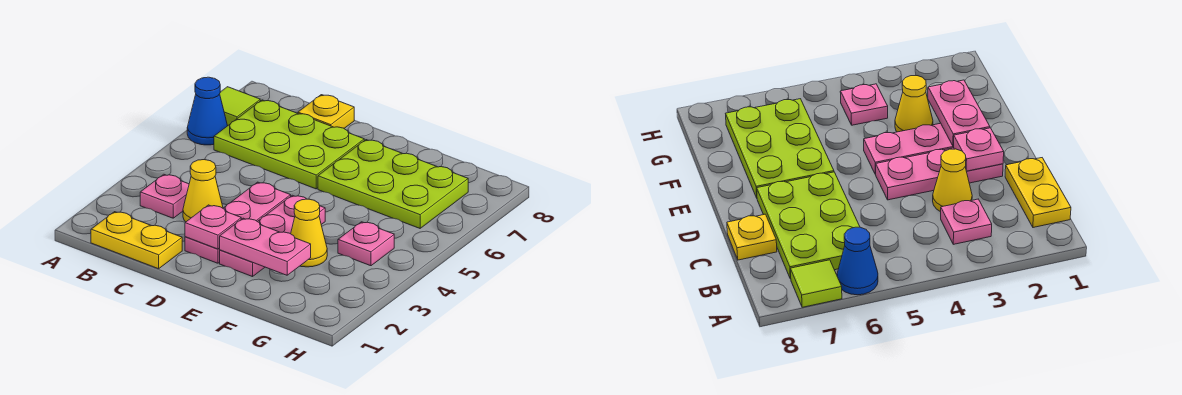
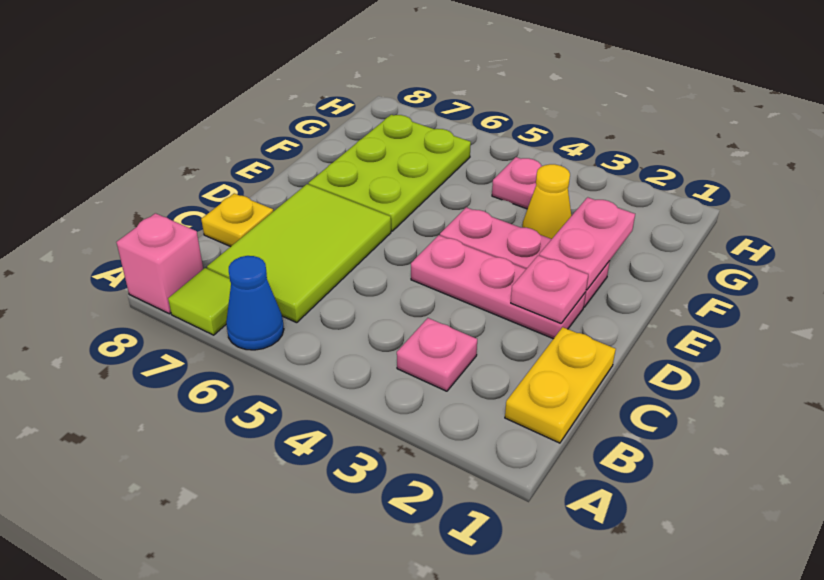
none -> pink brick A8 level 1
lime plate B6:D7 level 1 -> lime tile B6:D7 level 1
yellow cone C3 level 1 -> none

